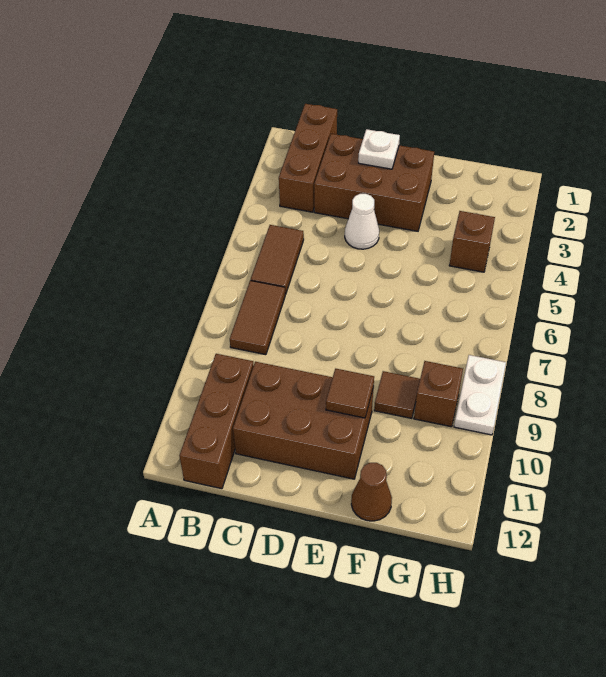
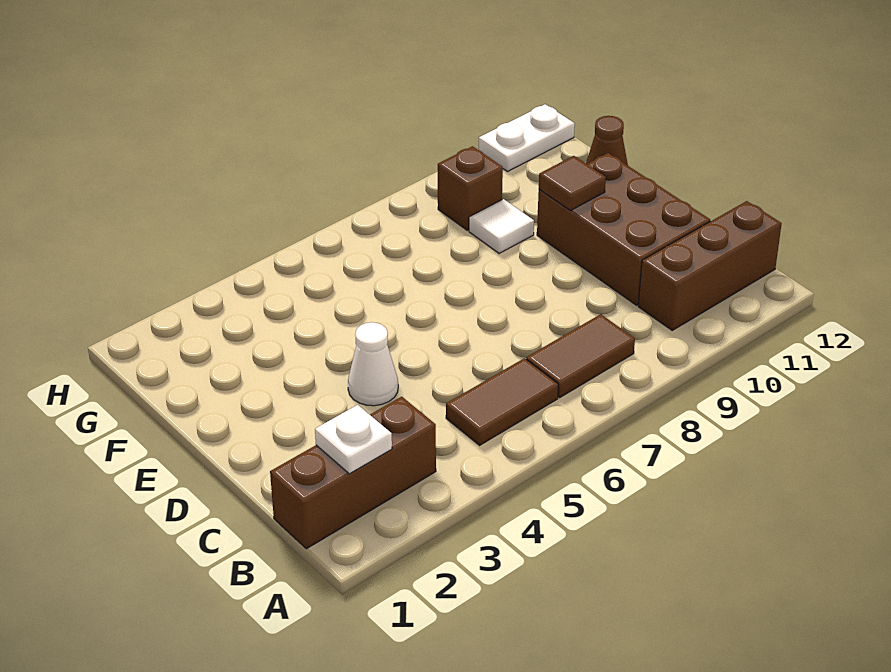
brown brick C2:E3 level 1 -> none
white plate D2 level 2 -> white plate B2 level 2
brown tile F9 level 1 -> white tile F9 level 1
brown brick G4 level 1 -> none
white plate H8:H9 level 1 -> white plate H11:H12 level 1

